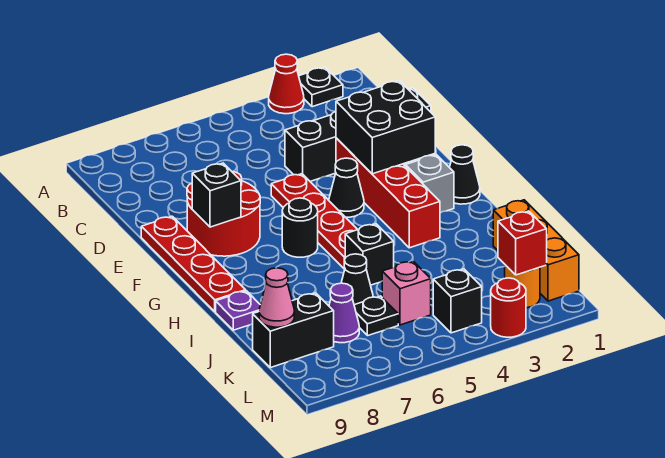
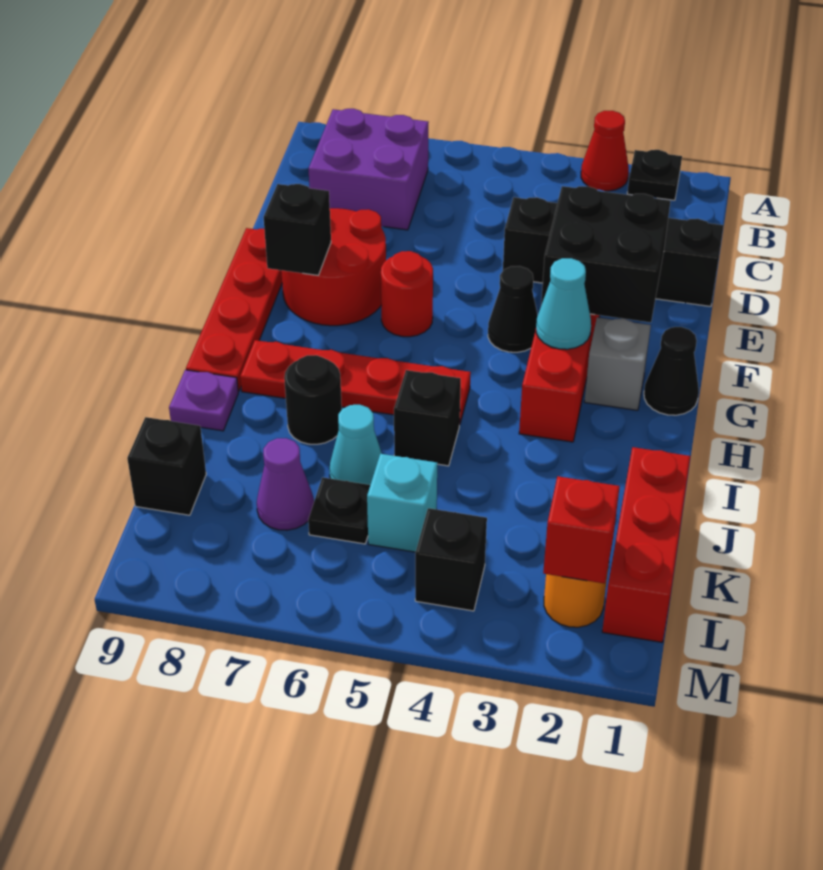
none -> purple brick B7:C8 level 1
red plate E5:H5 level 1 -> red plate H5:H8 level 1
none -> cyan cone G3 level 2
black round brick G6 level 1 -> black round brick I7 level 1
orange brick J1:L1 level 1 -> red brick J1:L1 level 1
black cone J6 level 1 -> cyan cone J6 level 1
pink brick K5 level 1 -> cyan brick K5 level 1
black brick K8:K9 level 1 -> black brick K9 level 1
pink cone K9 level 2 -> none
red round brick M3 level 1 -> red round brick F6 level 1

